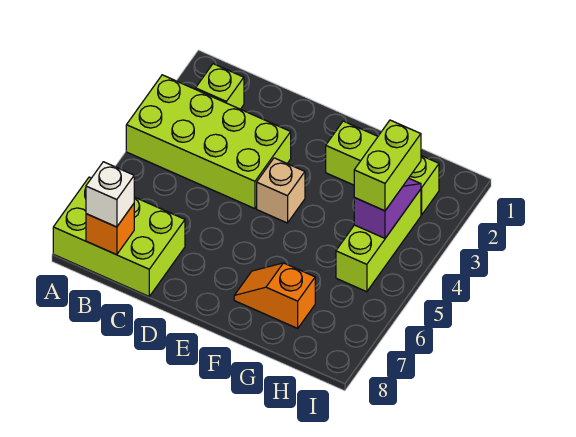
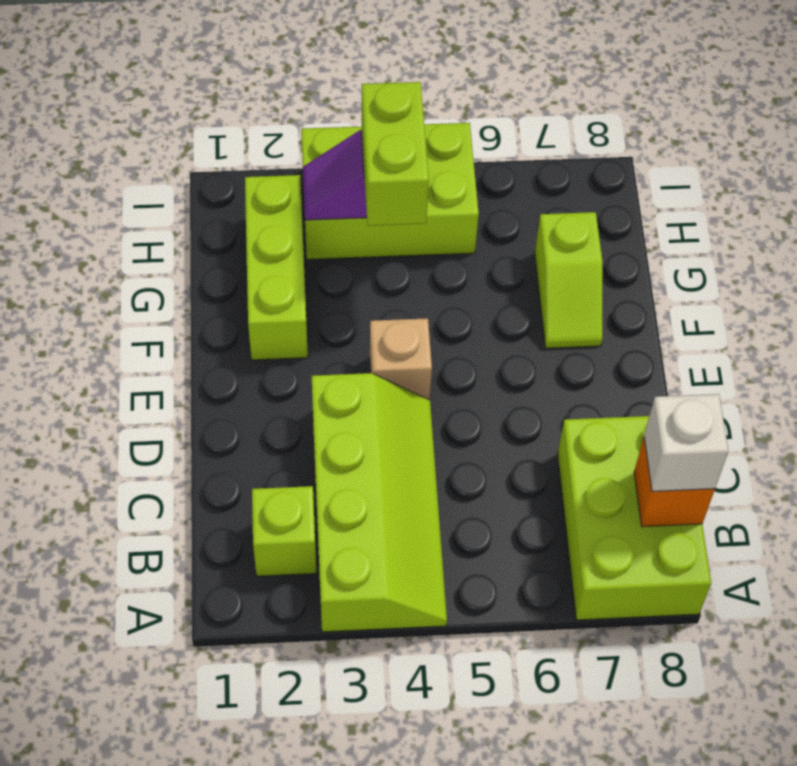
lime brick A3:D4 level 1 -> lime slope A3:D4 level 1 top 3
orange slope F7:G7 level 1 top G -> lime slope F7:G7 level 1 top G
lime brick H3:H5 level 1 -> lime brick H3:I5 level 1
lime brick H3:H4 level 3 -> lime brick G4:H4 level 3

